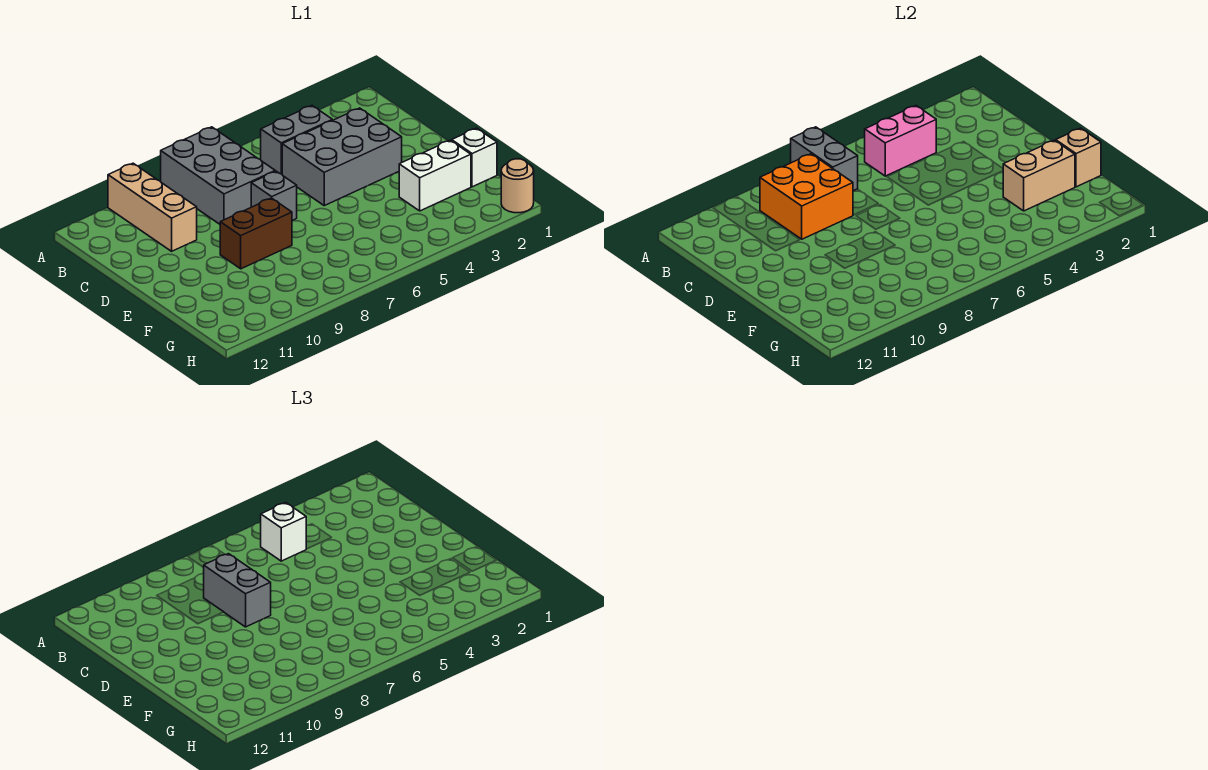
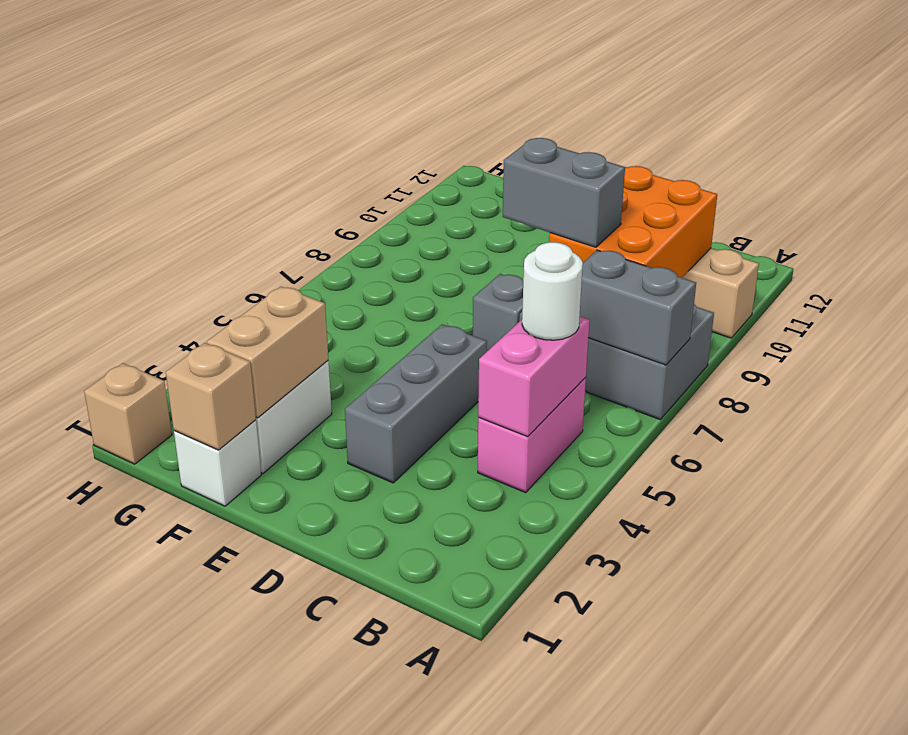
grey brick B4:B5 level 1 -> pink brick B4:B5 level 1
white brick B5 level 3 -> white round brick B5 level 3
orange brick B8:C9 level 2 -> orange brick B8:C10 level 2
grey brick C3:D5 level 1 -> grey brick D3:D5 level 1
brown brick E8:E9 level 1 -> none
tan round brick H1 level 1 -> tan brick H1 level 1

